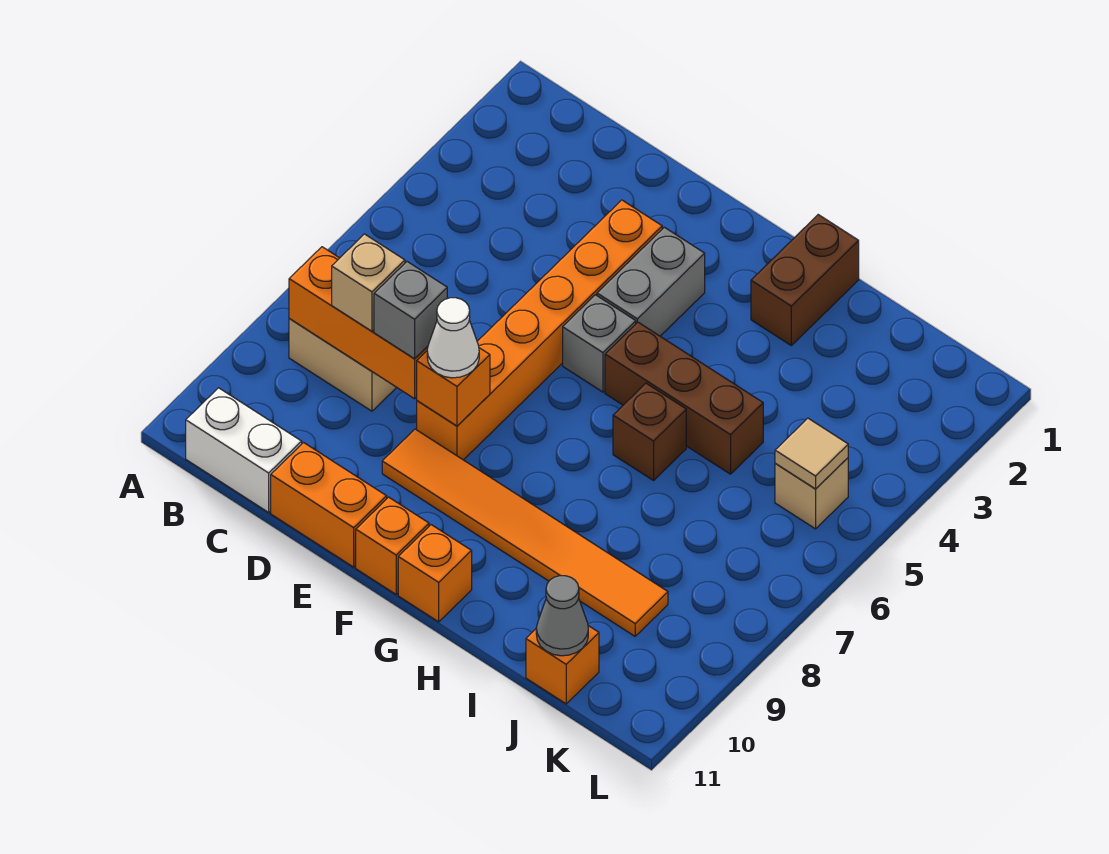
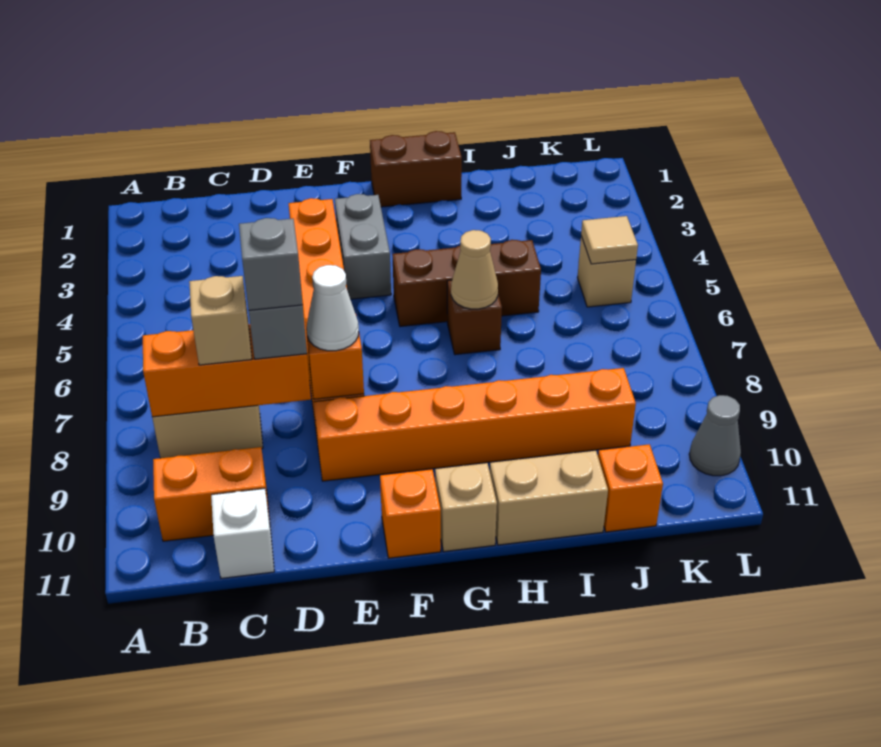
white brick B11:C11 level 1 -> white brick C11 level 1
orange brick D11:E11 level 1 -> orange brick B10:C10 level 1
orange tile E9:J9 level 1 -> orange brick E9:J9 level 1
grey brick F5 level 1 -> grey brick D8 level 4
orange brick G11 level 1 -> tan brick G11 level 1
brown brick H1:H2 level 1 -> brown brick G1:H1 level 1
none -> tan cone H6 level 2
none -> tan brick H11:I11 level 1
grey cone J11 level 2 -> grey cone L10 level 1

